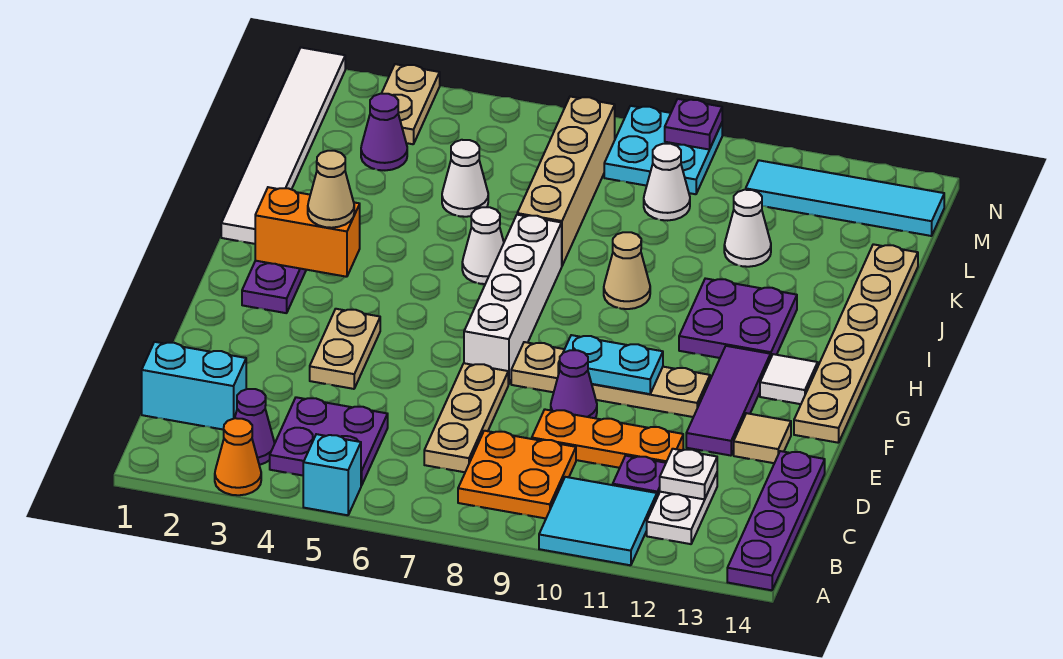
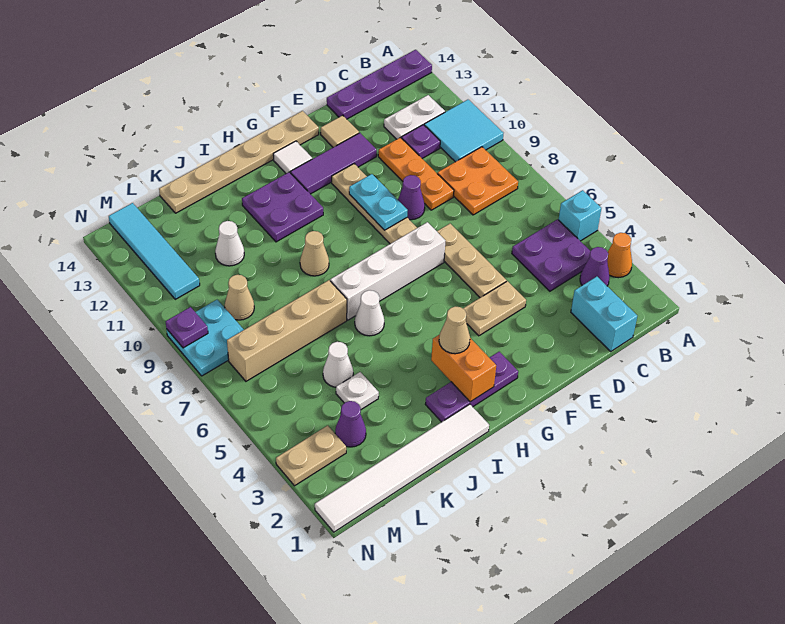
tan plate C7:E7 level 1 -> tan plate E5:E7 level 1
white plate C12 level 2 -> white plate K4 level 1
white cone L9 level 1 -> tan cone L9 level 1

